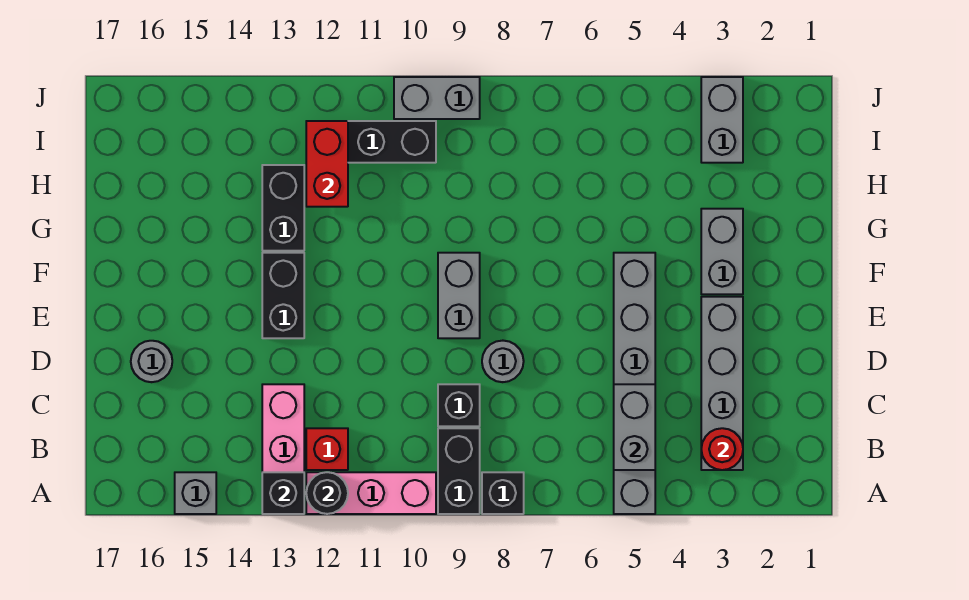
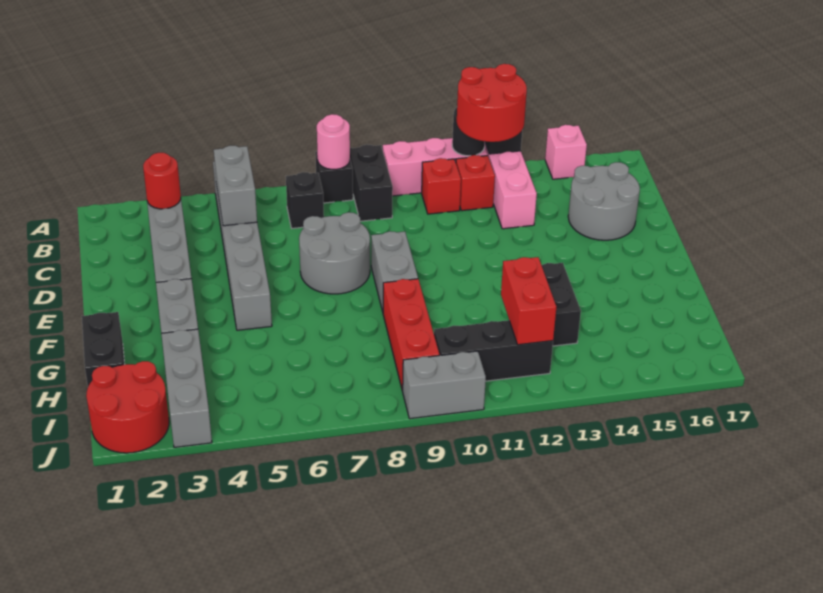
none -> pink round brick A8 level 2
none -> red round brick A12:B13 level 3
grey brick A15 level 1 -> pink brick A15 level 1
none -> red brick B11 level 1
black brick C9 level 1 -> black brick B7 level 1
grey round brick D8 level 1 -> grey round brick D7:E8 level 1
grey round brick D16 level 1 -> grey round brick C15:D16 level 1
black brick E13:F13 level 1 -> black brick G1:H1 level 1
none -> red brick G9:I9 level 1
none -> red round brick I1:J2 level 1
grey brick I3:J3 level 1 -> grey brick H3:J3 level 1

